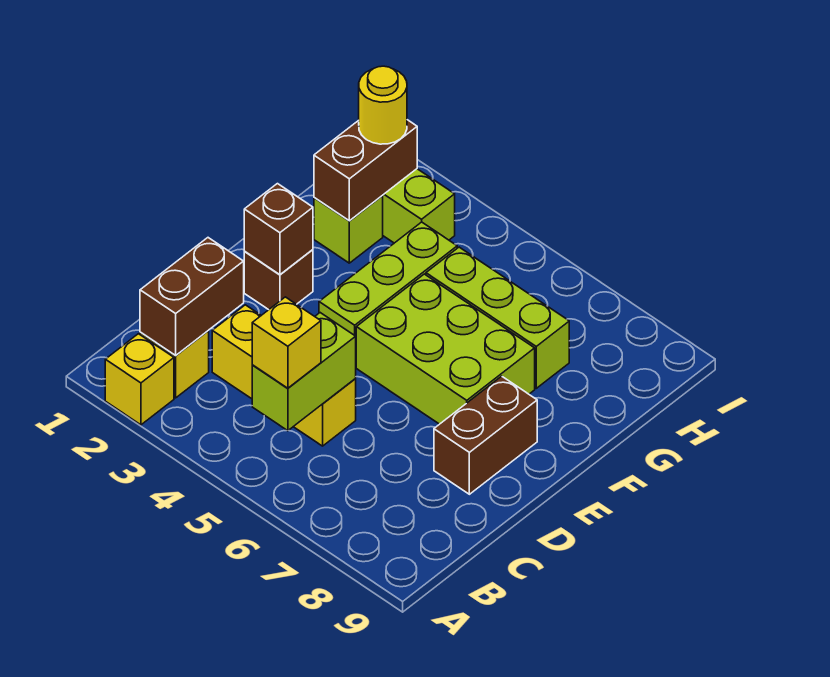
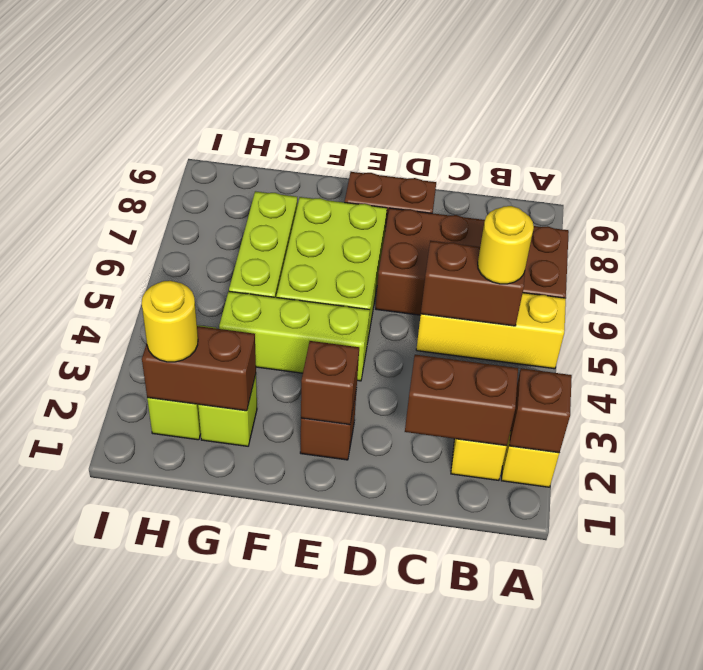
none -> brown brick A2 level 2
none -> brown brick A6:D7 level 1
lime brick B5:C5 level 2 -> brown brick B5:C5 level 2
yellow brick B5 level 3 -> yellow round brick B5 level 3
yellow brick C3:C5 level 1 -> yellow brick A5:C5 level 1

